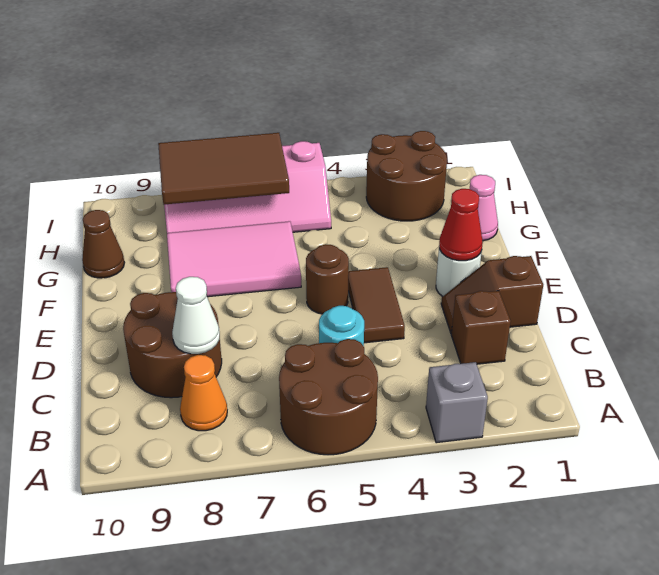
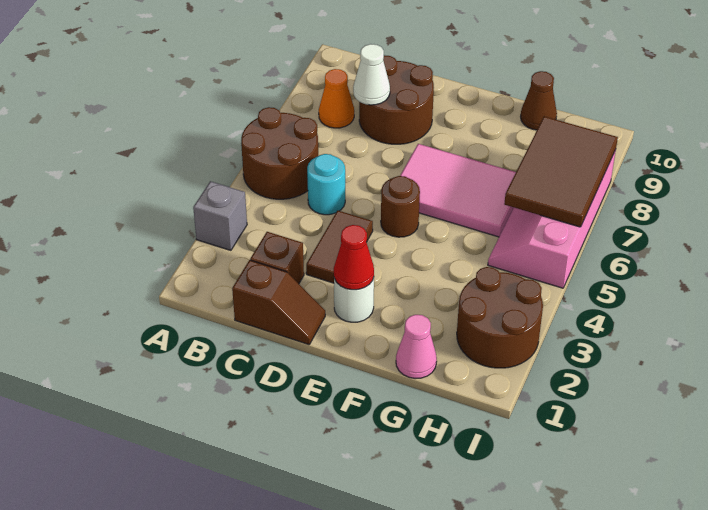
brown slope D1:D2 level 1 top 1 -> brown slope C1:D1 level 1 top C
brown tile D4:E4 level 1 -> brown tile D3:D4 level 1
pink tile F6:G8 level 1 -> pink tile E6:G7 level 1

